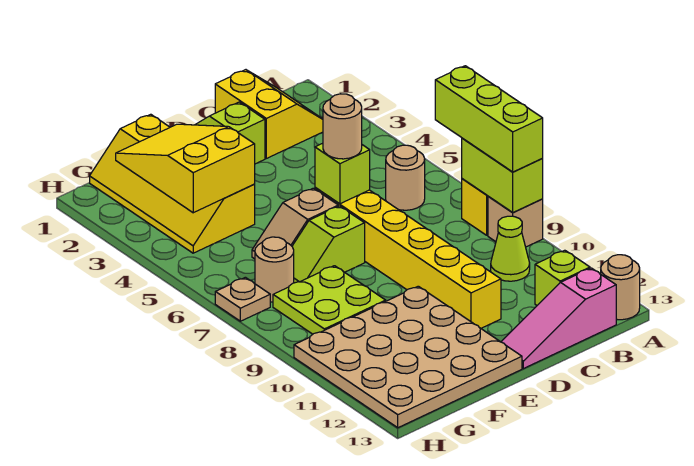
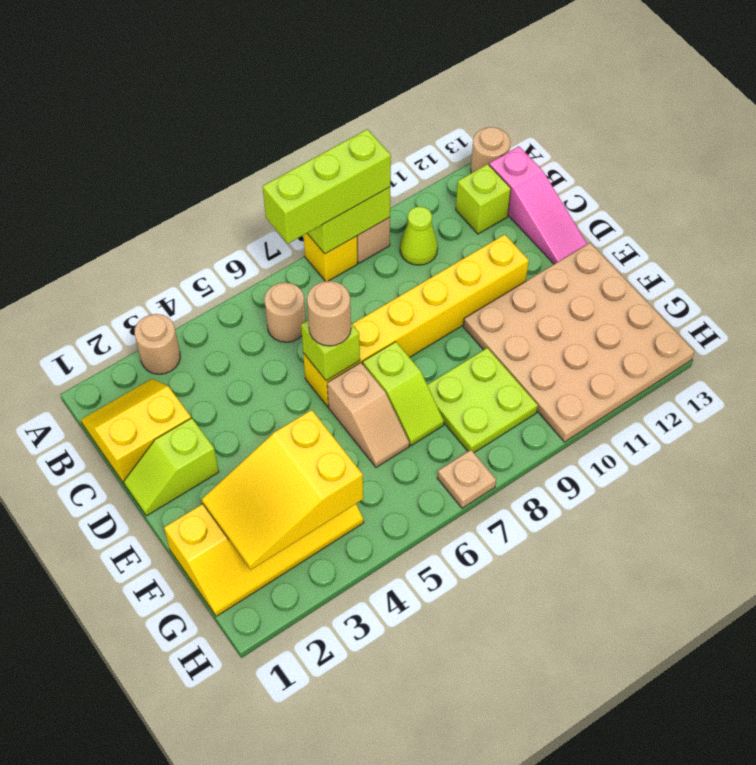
tan round brick G7 level 1 -> tan round brick A3 level 1

